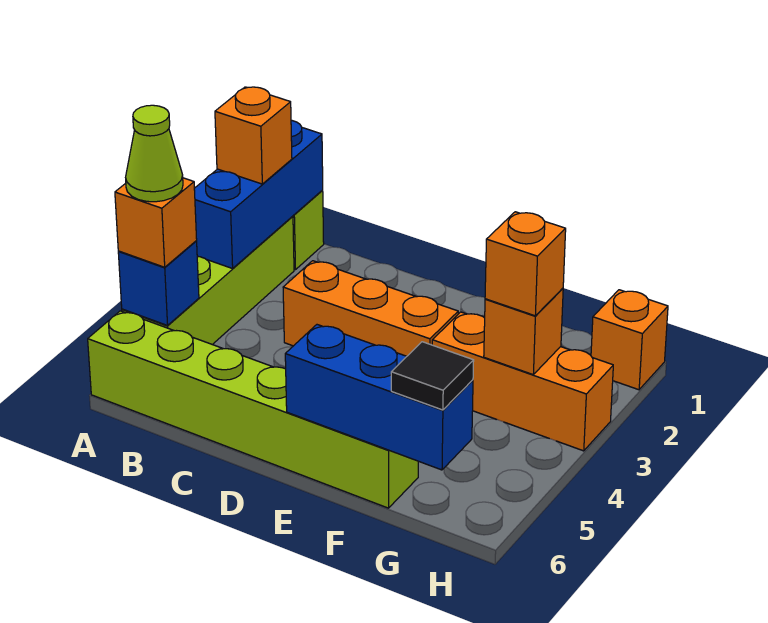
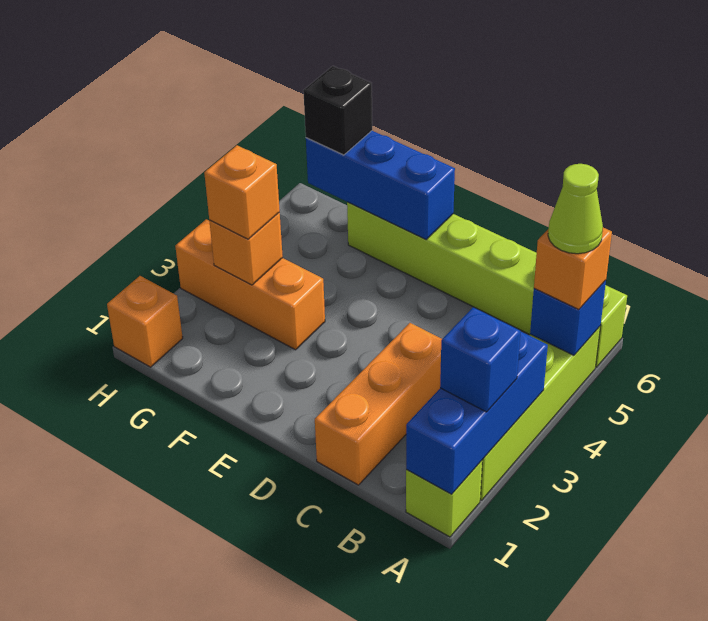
orange brick A2 level 3 -> blue brick A2 level 3
orange brick C3:E3 level 1 -> orange brick C1:C3 level 1
black tile G6 level 3 -> black brick G6 level 3

